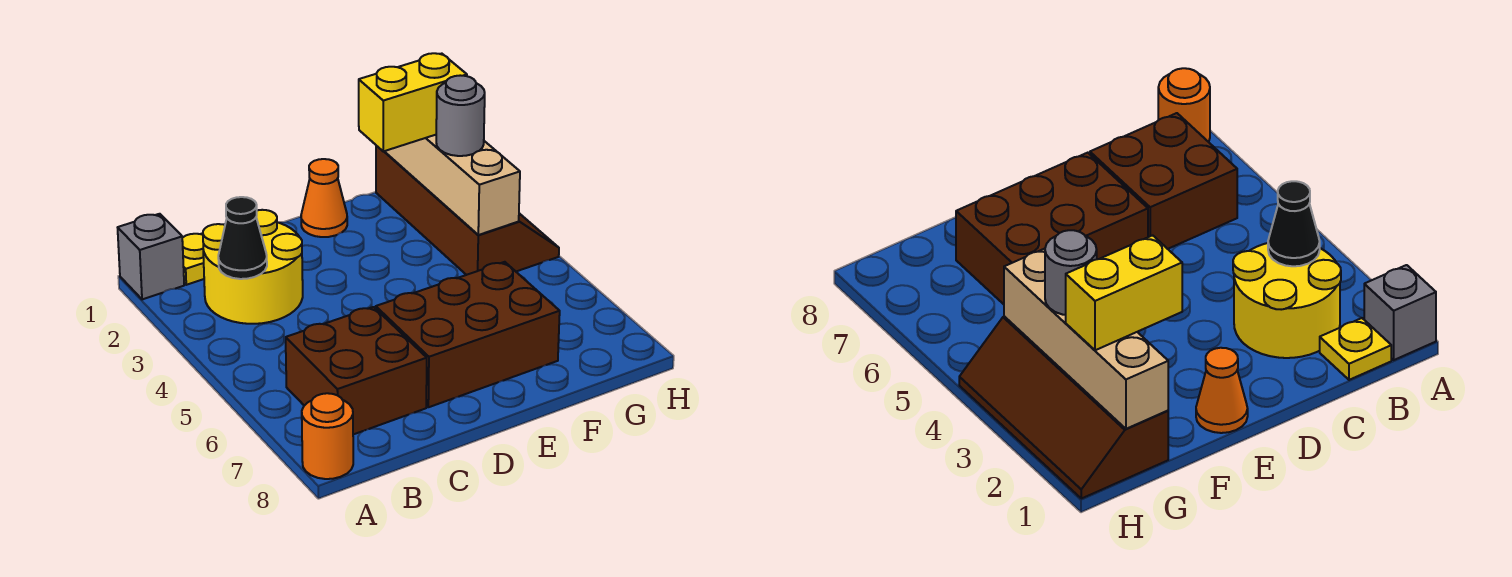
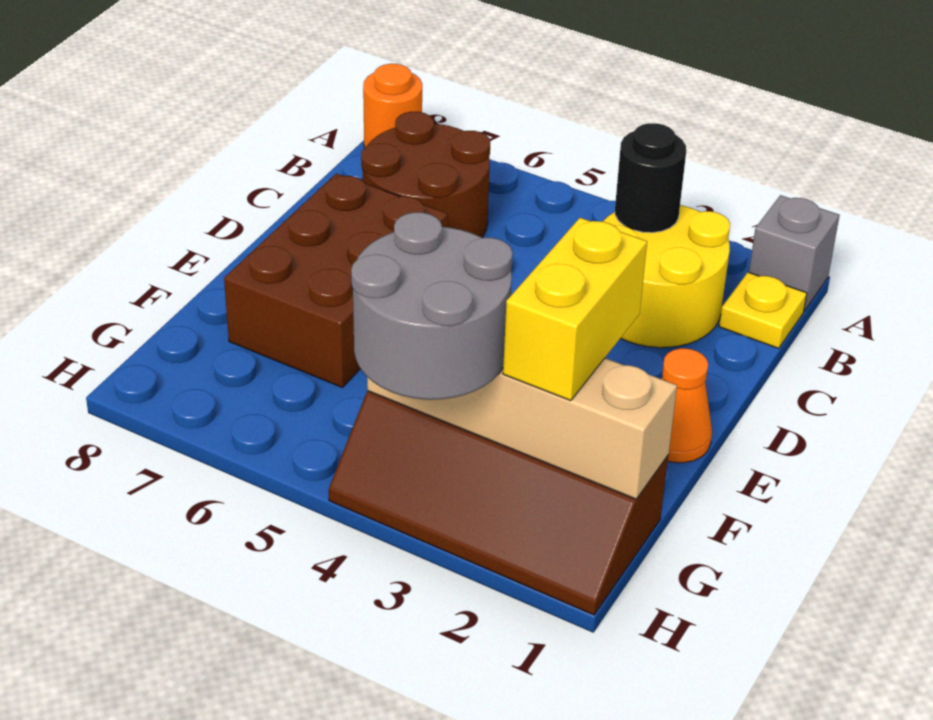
black cone B3 level 2 -> black round brick B3 level 2
brown brick B6:C7 level 1 -> brown round brick B6:C7 level 1
grey round brick G3 level 3 -> grey round brick G3:H4 level 3

